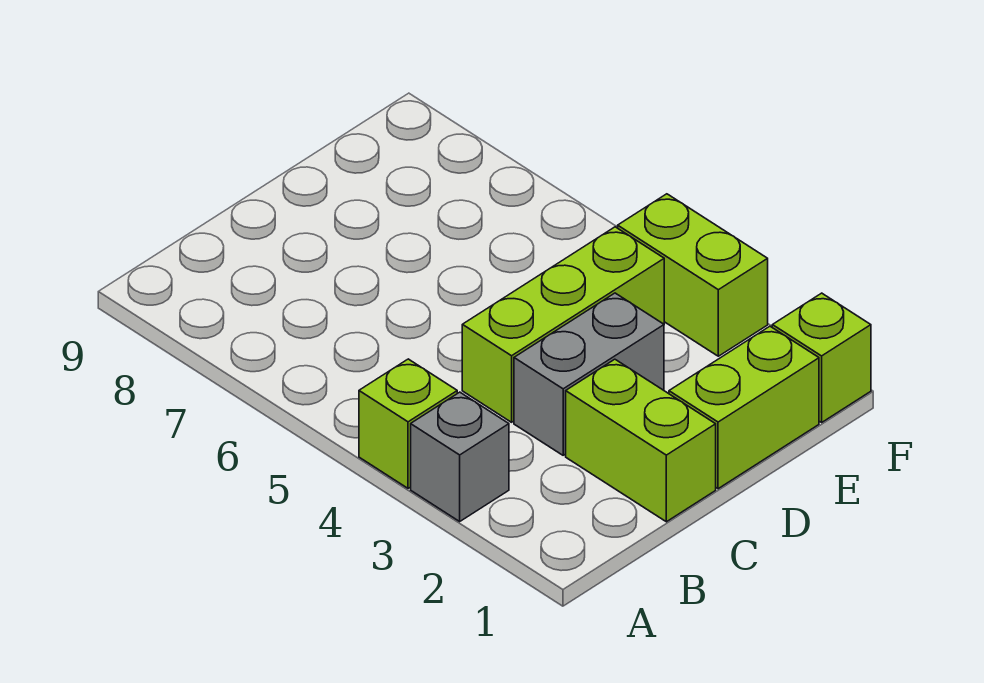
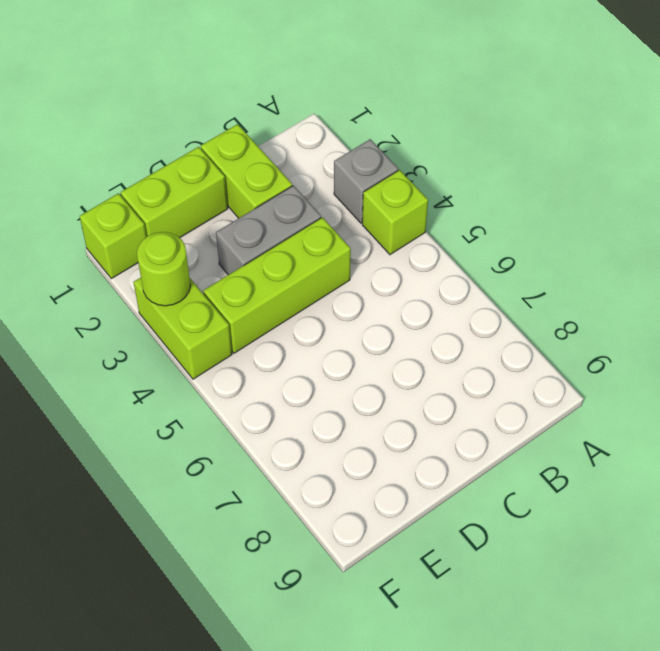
none -> lime round brick F3 level 2

